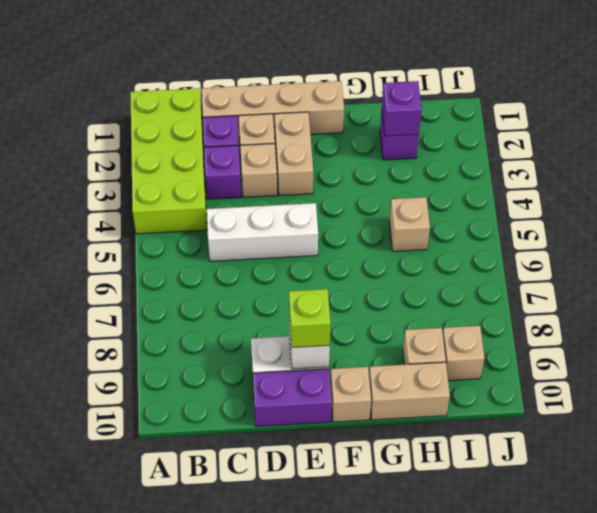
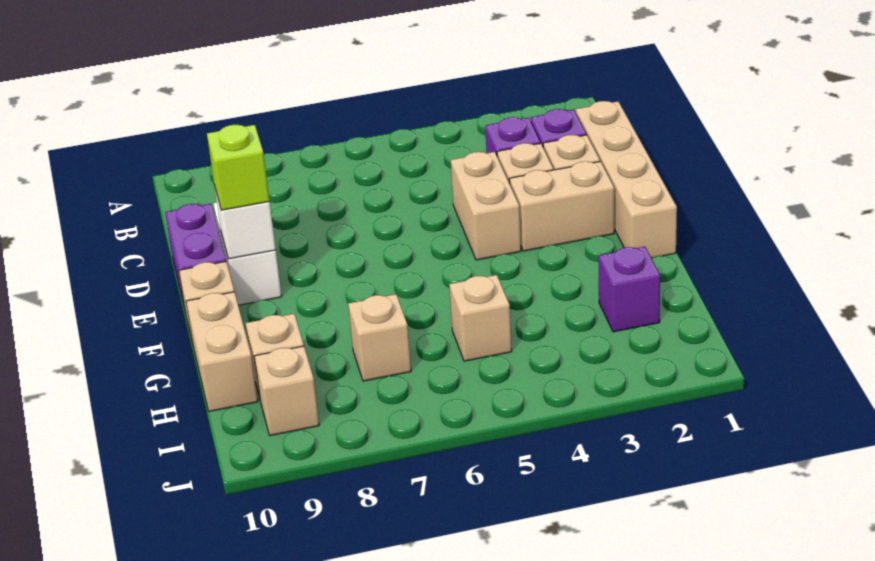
lime brick A1:B4 level 1 -> none
white brick C5:E5 level 1 -> none
none -> tan brick D4:E4 level 1
purple brick H2 level 2 -> none
none -> tan brick H7 level 1

